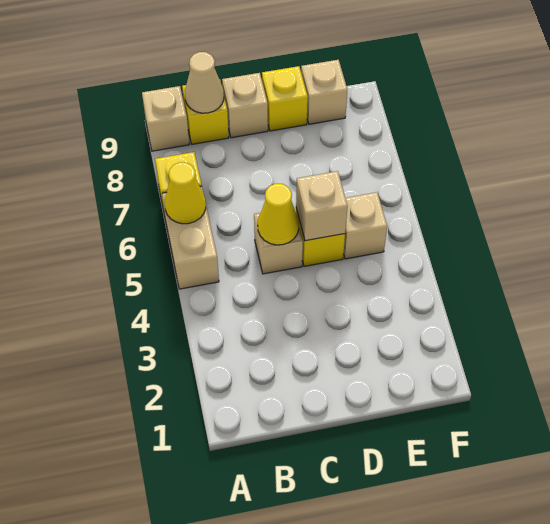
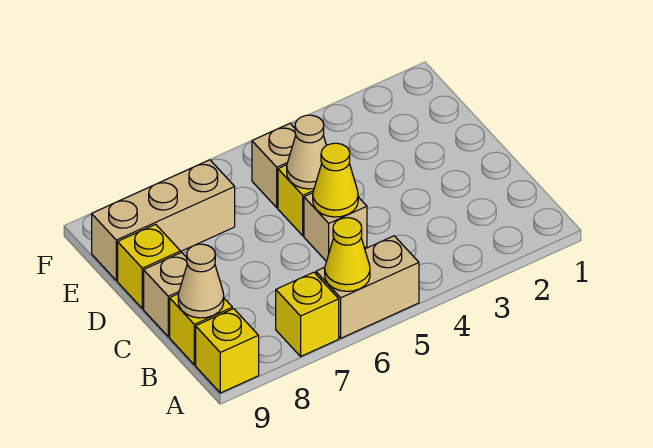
tan brick A9 level 1 -> yellow brick A9 level 1
tan brick D5 level 2 -> tan cone D5 level 2
tan brick E9 level 1 -> tan brick E7:E9 level 1

